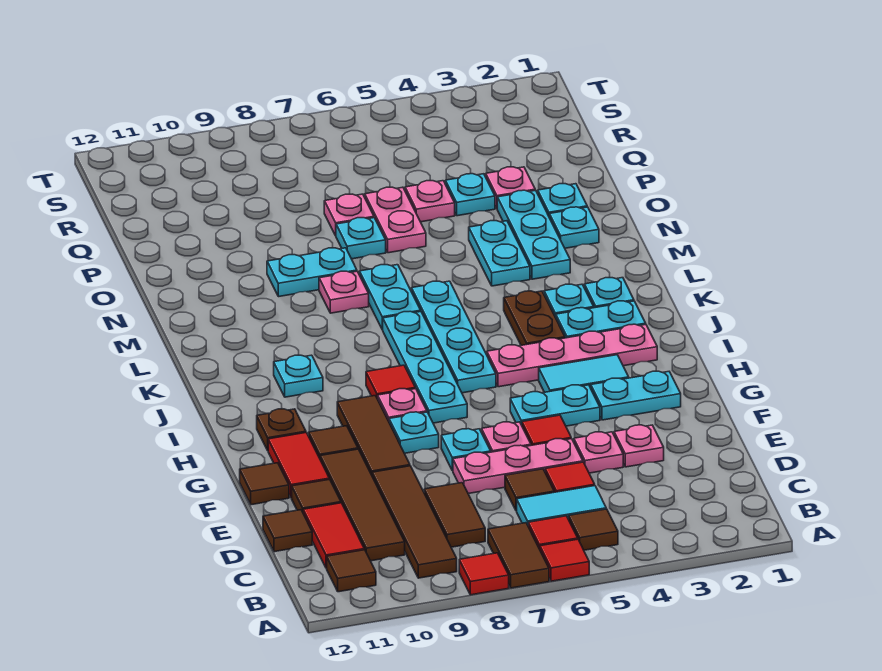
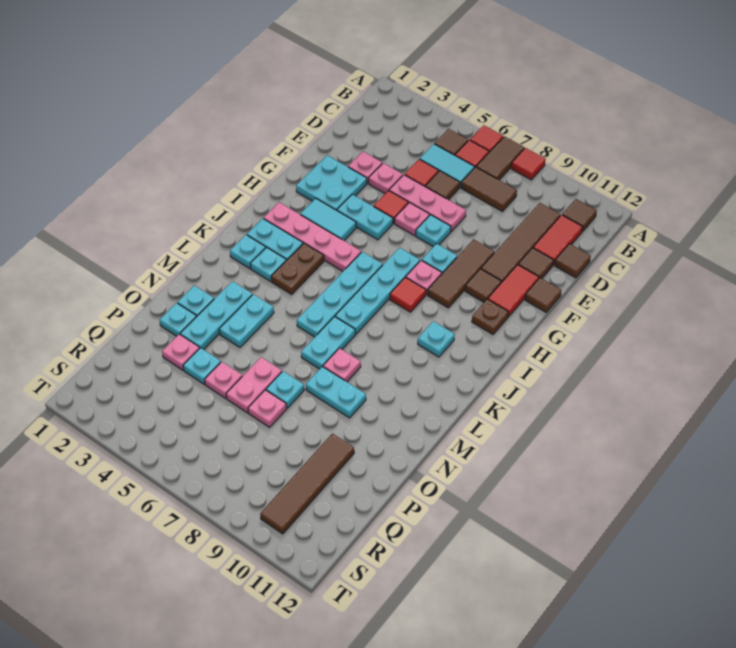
brown tile B9:E9 level 1 -> brown tile P10:S10 level 1
brown tile C8:D8 level 1 -> brown tile C7:C8 level 1
cyan plate G2:G3 level 1 -> cyan plate F2:G3 level 1

